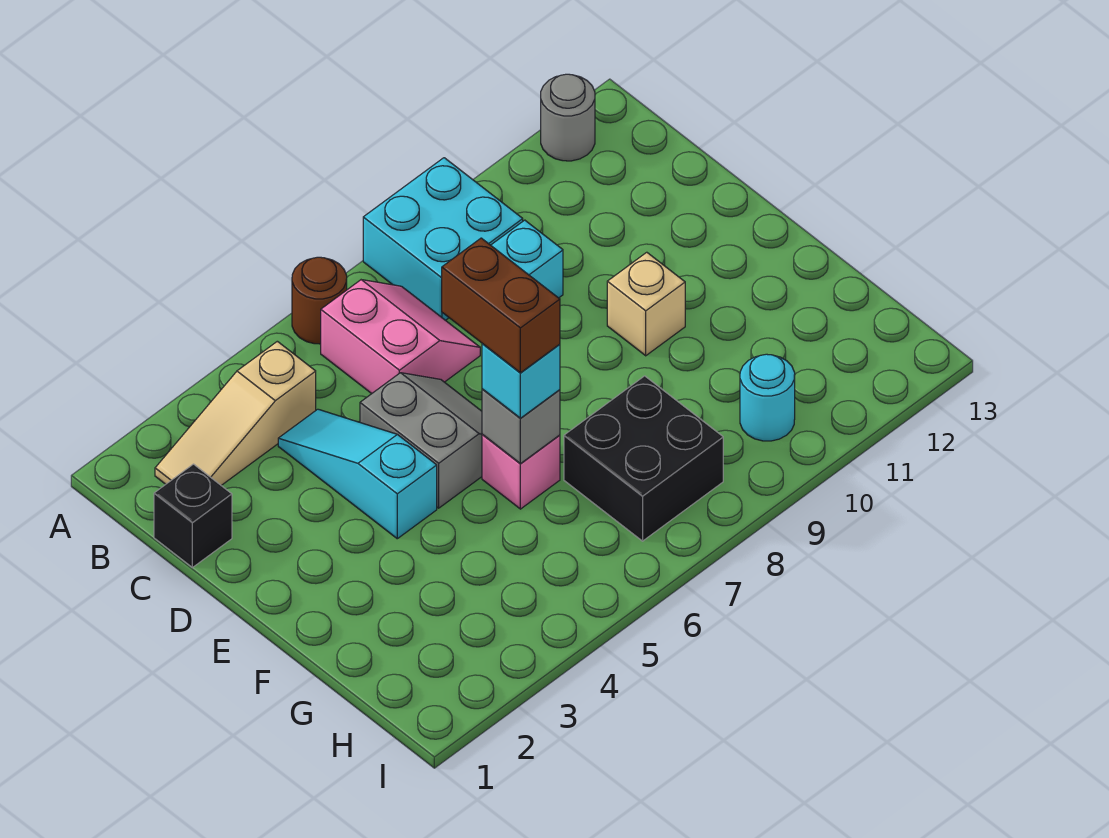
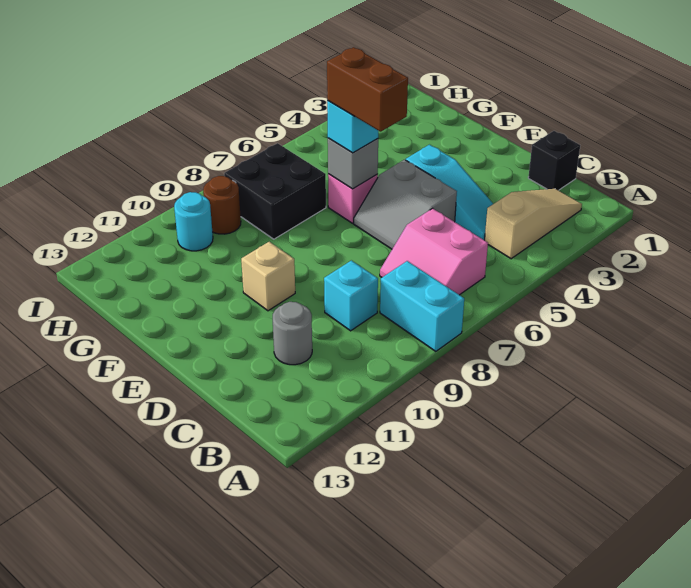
brown round brick A6 level 1 -> brown round brick H9 level 1
cyan brick A8:B9 level 1 -> cyan brick A8:B8 level 1
grey round brick A12 level 1 -> grey round brick C11 level 1

